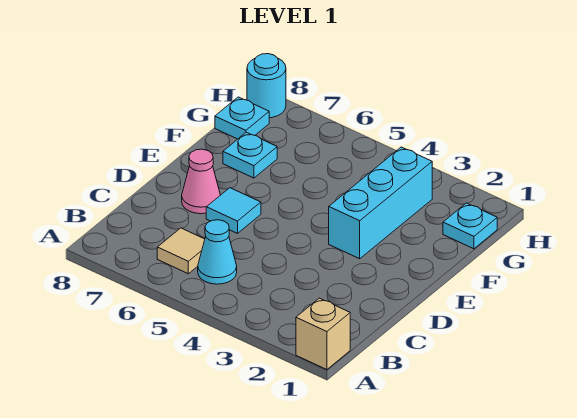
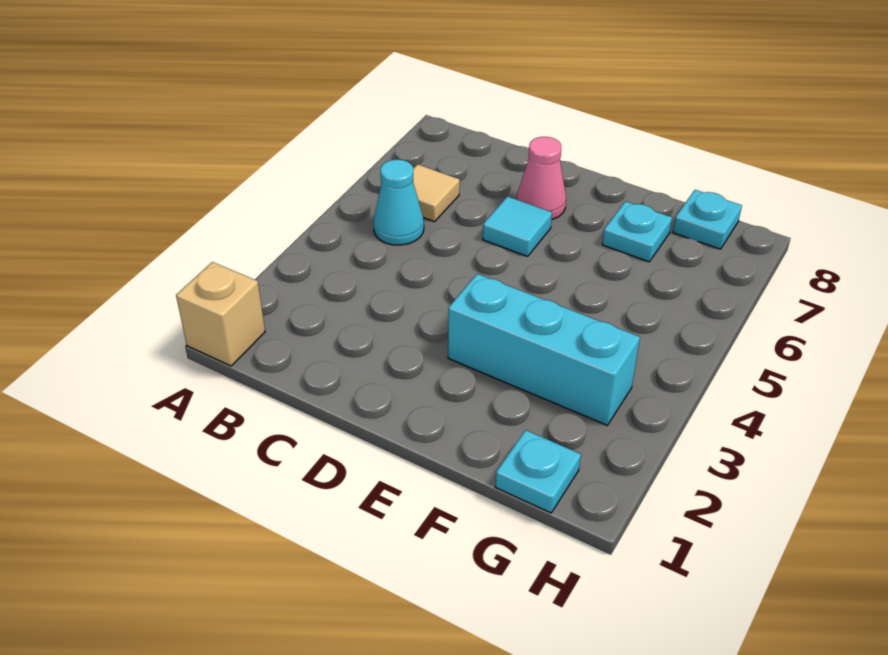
cyan round brick H8 level 1 -> none

